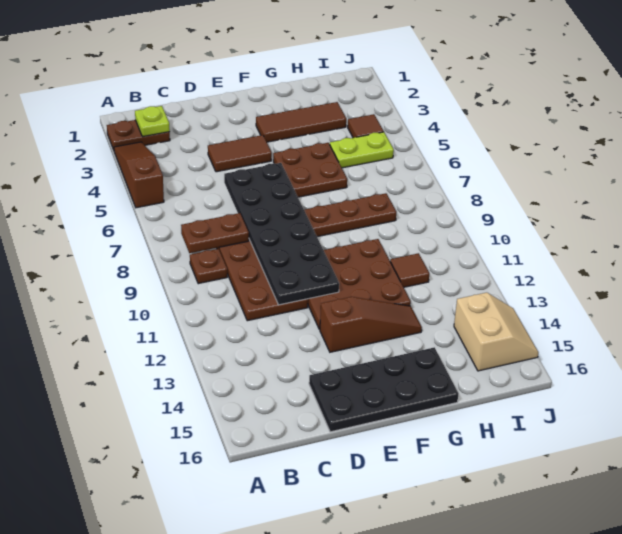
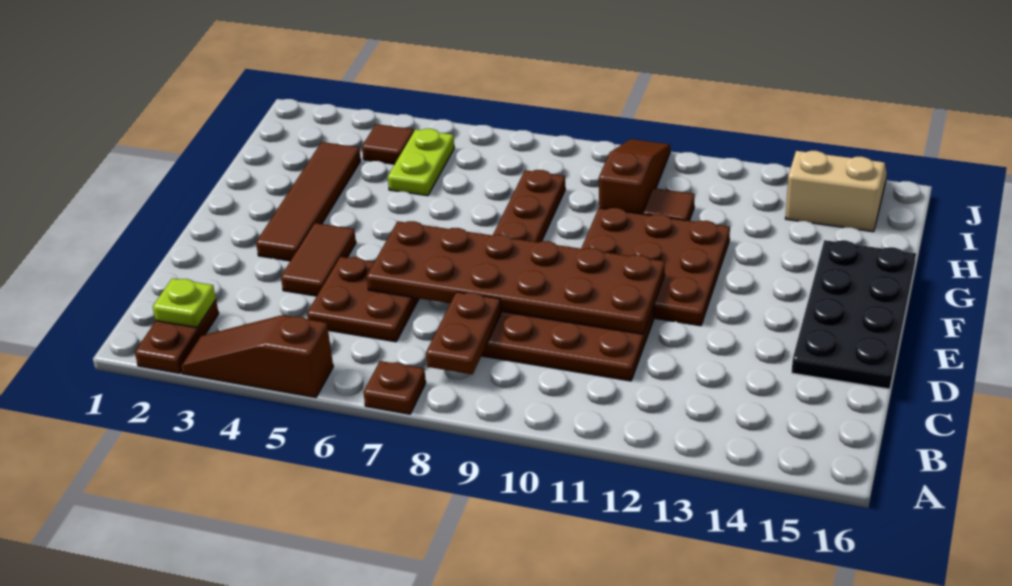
brown plate B9 level 1 -> brown plate A7 level 1
black plate D6:E11 level 2 -> brown plate D6:E11 level 2
brown slope E13:G13 level 1 top E -> brown slope H10:J10 level 1 top H
brown tile F3:H3 level 1 -> brown tile E3:H3 level 1
brown plate F5:G6 level 1 -> brown plate C5:D6 level 1

